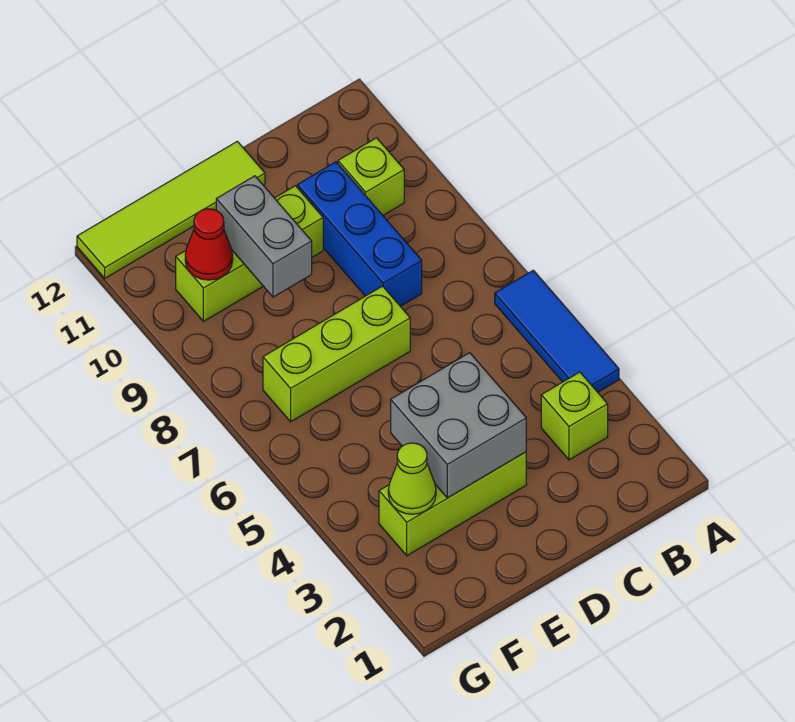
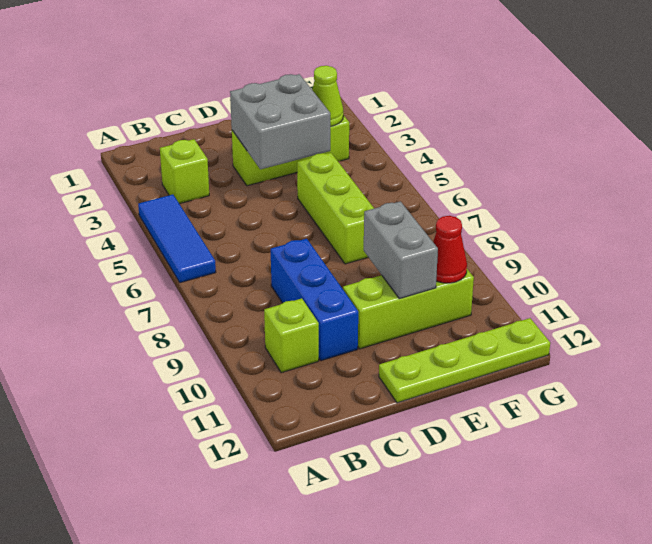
lime brick D7:F7 level 1 -> lime brick E5:E7 level 1
lime tile D12:G12 level 1 -> lime plate D12:G12 level 1

